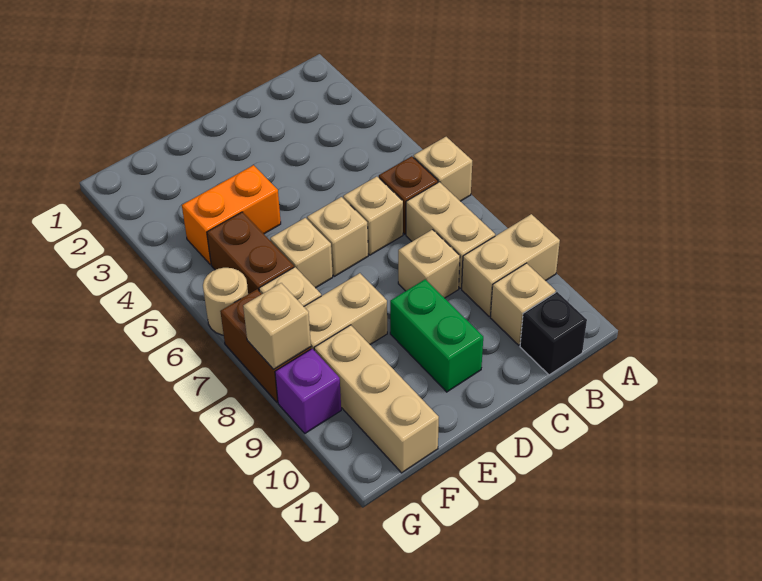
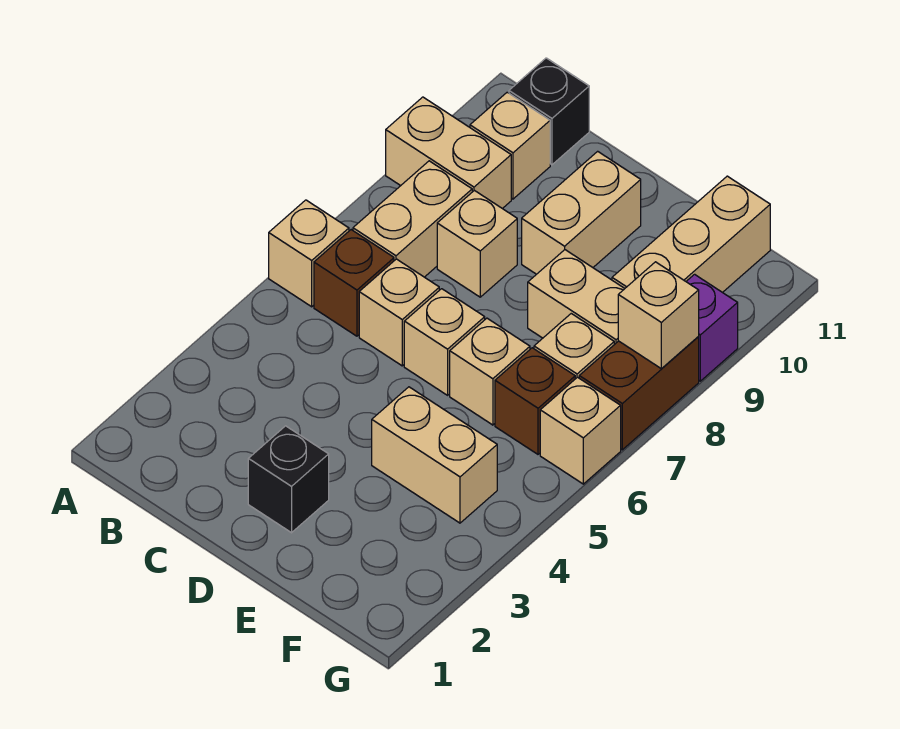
none -> black brick D2 level 1
green brick D9:D10 level 1 -> tan brick D9:D10 level 1
orange brick E4:F4 level 1 -> tan brick E4:F4 level 1
brown brick F5:F6 level 1 -> brown brick F6 level 1
tan round brick G6 level 1 -> tan brick G6 level 1

